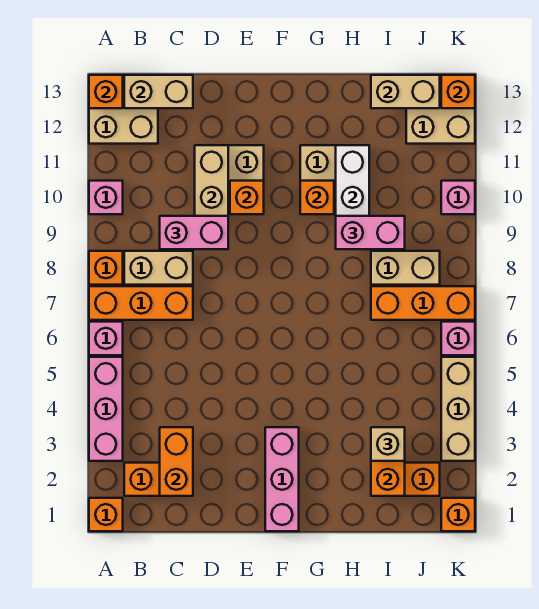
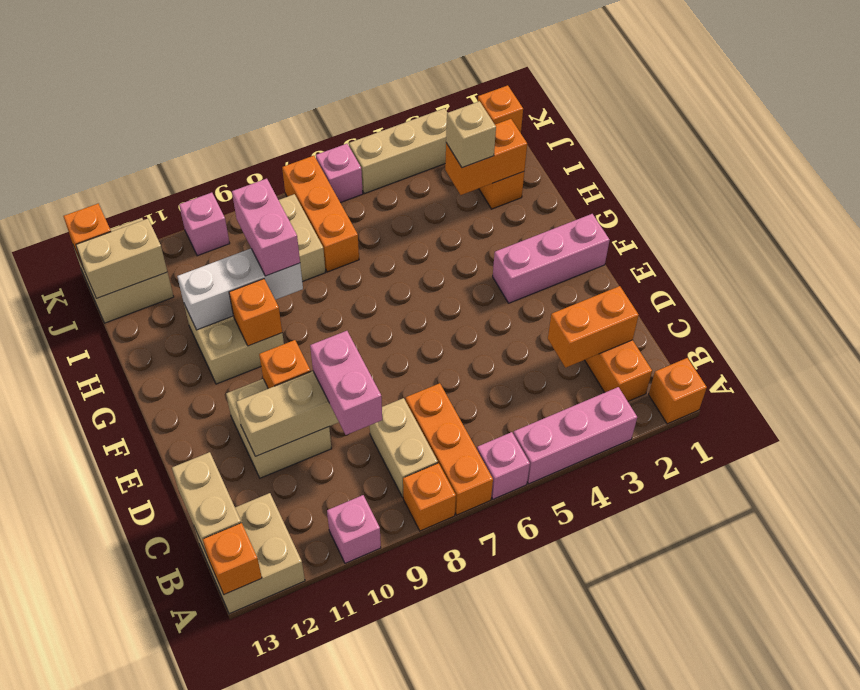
tan brick I13:J13 level 2 -> tan brick J12:J13 level 2

